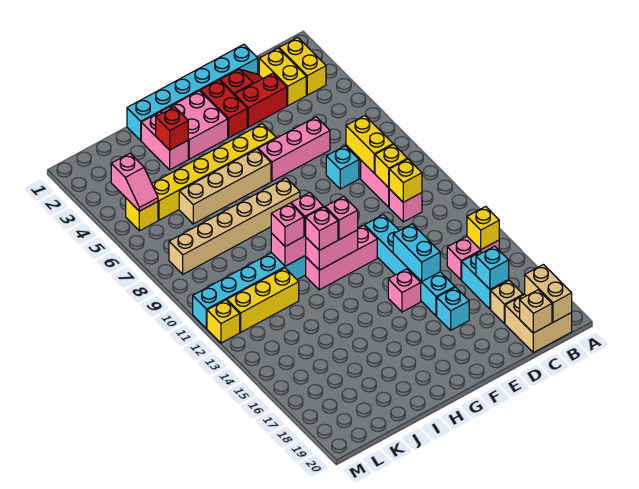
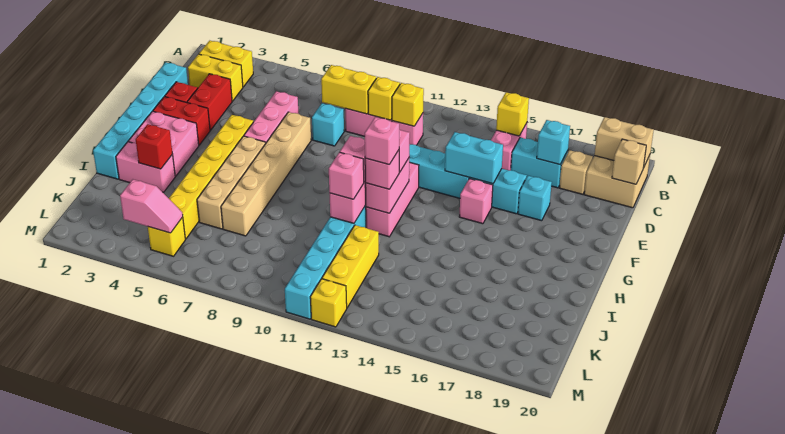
tan brick G8:L8 level 1 -> tan brick E7:J7 level 1
none -> pink brick H12 level 4

